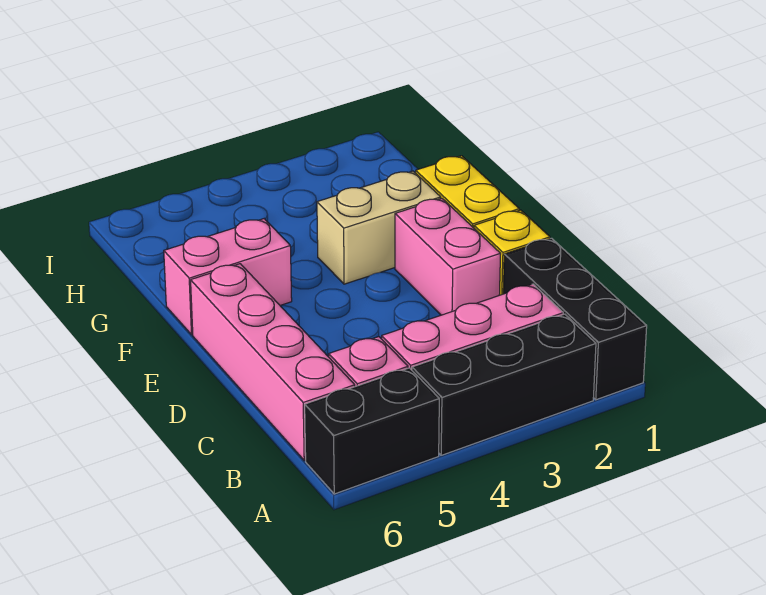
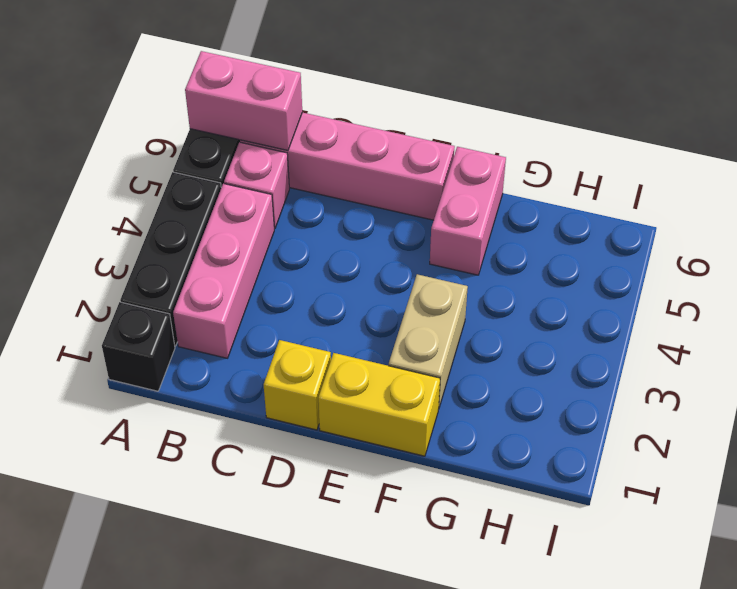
black brick A1:C1 level 1 -> black brick A1 level 1
pink brick D2:E2 level 1 -> pink brick A6:B6 level 2

